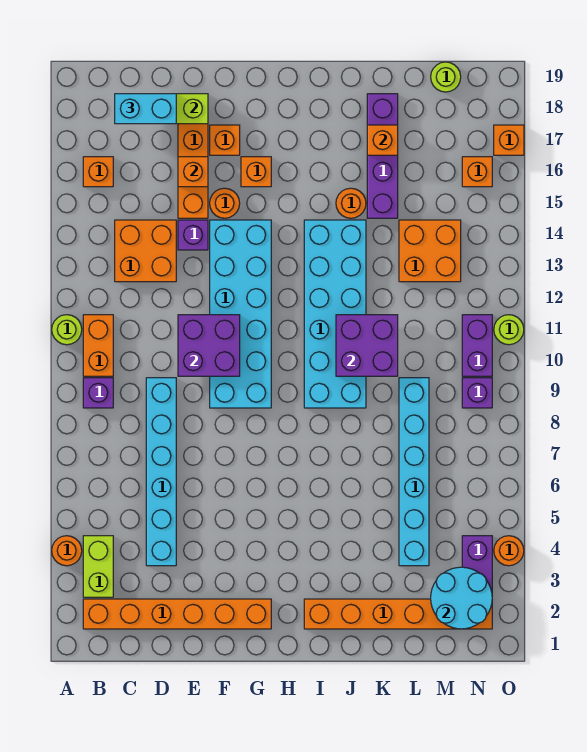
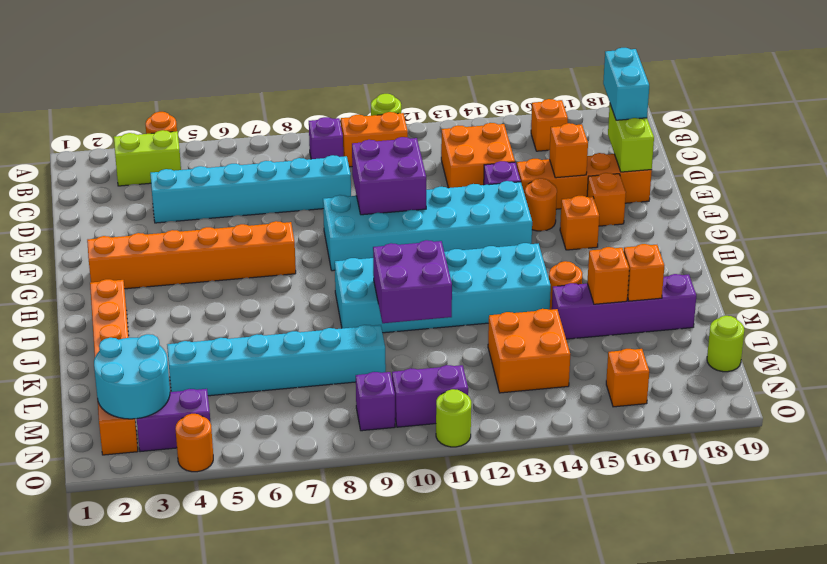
orange brick B2:G2 level 1 -> orange brick G2:G7 level 1
orange brick O17 level 1 -> orange brick K16 level 2

